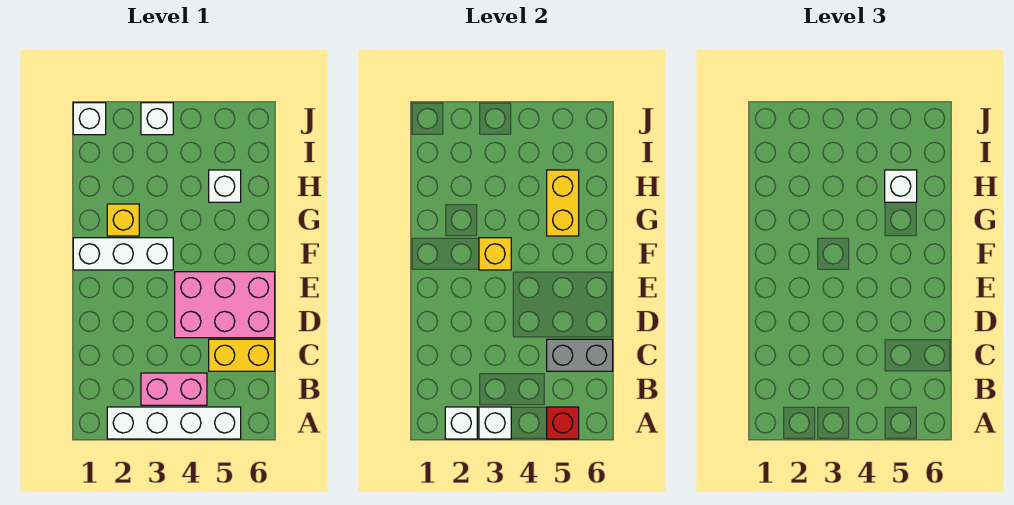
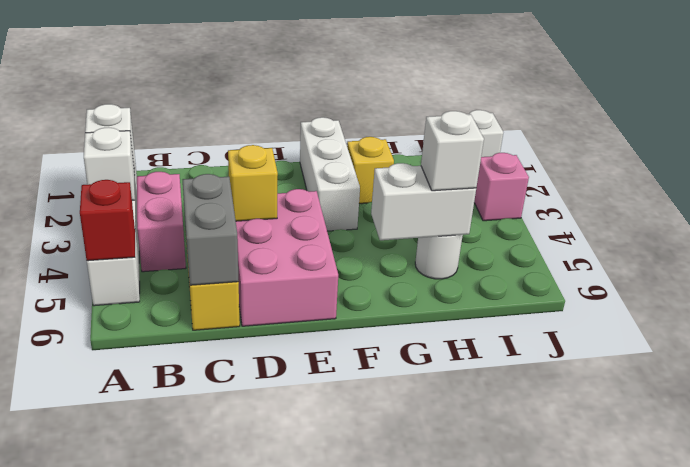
yellow brick F3 level 2 -> yellow brick D4 level 2
yellow brick G5:H5 level 2 -> white brick G5:H5 level 2
white brick H5 level 1 -> white round brick H5 level 1
white brick J3 level 1 -> pink brick J3 level 1

